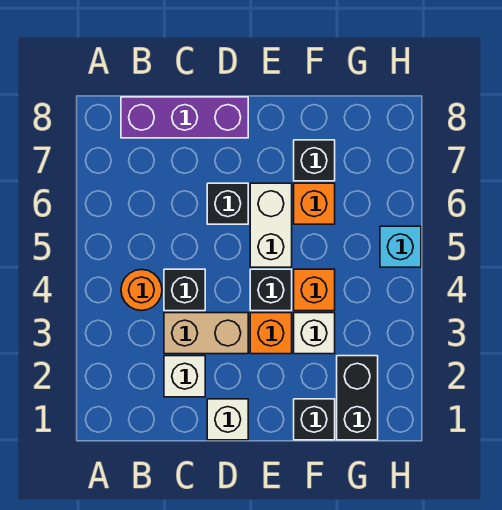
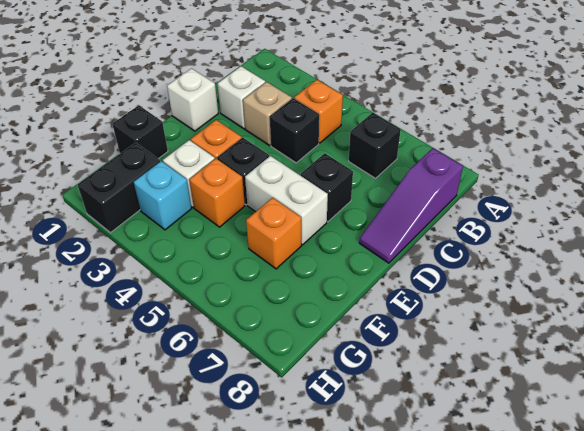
orange round brick B4 level 1 -> orange brick B4 level 1
purple brick B8:D8 level 1 -> purple slope B8:D8 level 1 top B
tan brick C3:D3 level 1 -> tan brick C3 level 1
black brick F7 level 1 -> black brick B6 level 1
black brick G1:G2 level 1 -> black brick G2:H2 level 1
cyan brick H5 level 1 -> cyan brick G3 level 1

